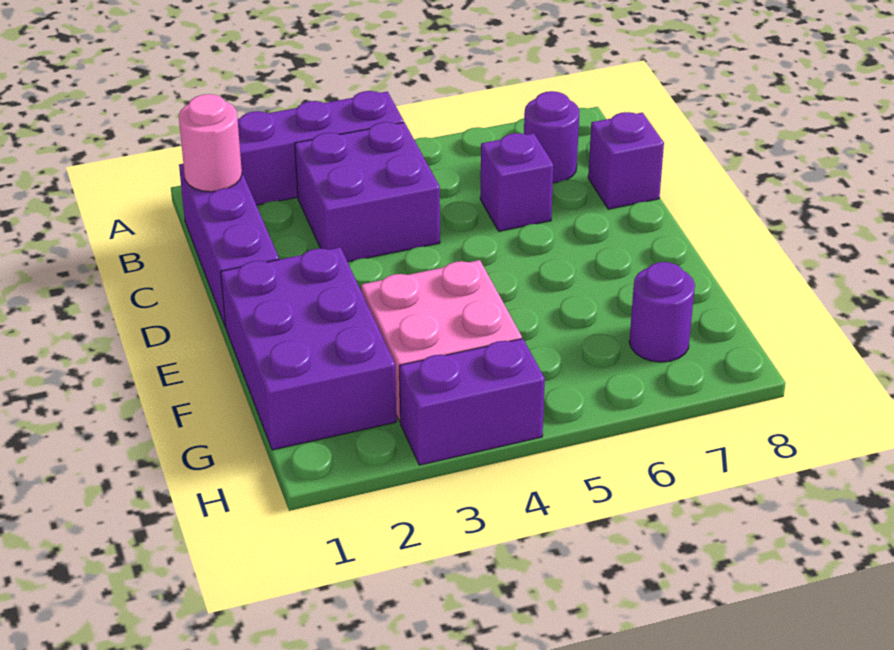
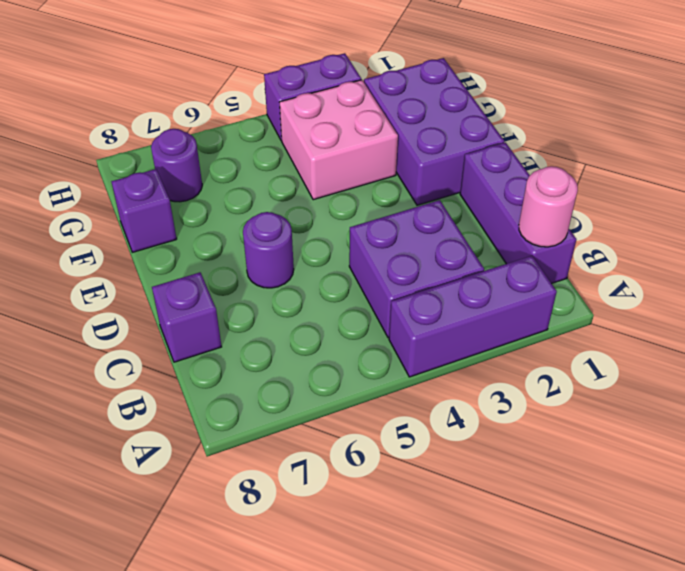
purple round brick B7 level 1 -> purple round brick D6 level 1
purple brick C6 level 1 -> purple brick F8 level 1

